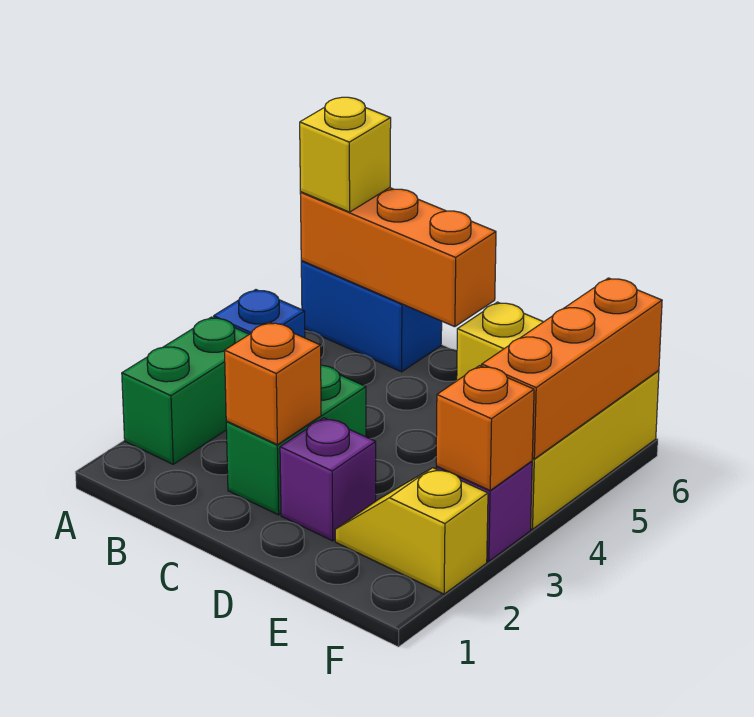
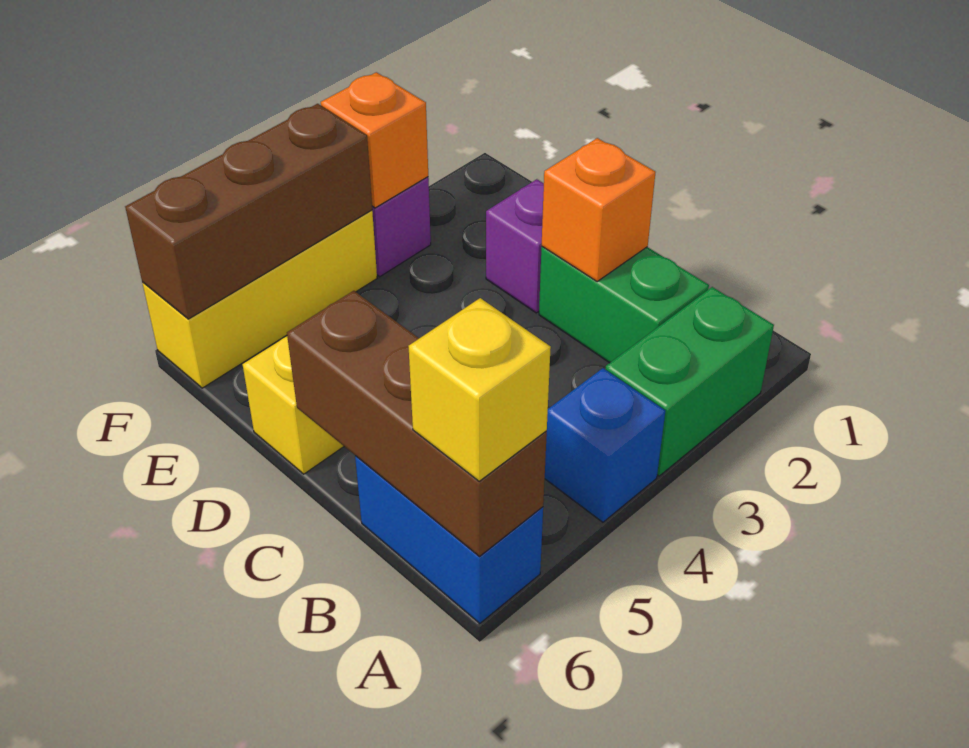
orange brick A6:C6 level 2 -> brown brick A6:C6 level 2
green brick C2:C3 level 1 -> green brick B2:C2 level 1
yellow slope E2:F2 level 1 top F -> none
orange brick F4:F6 level 2 -> brown brick F4:F6 level 2

